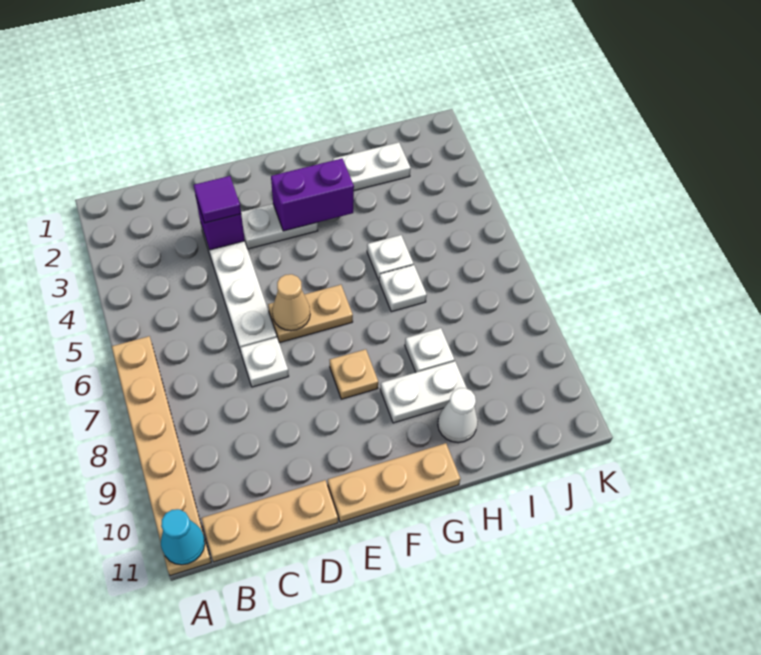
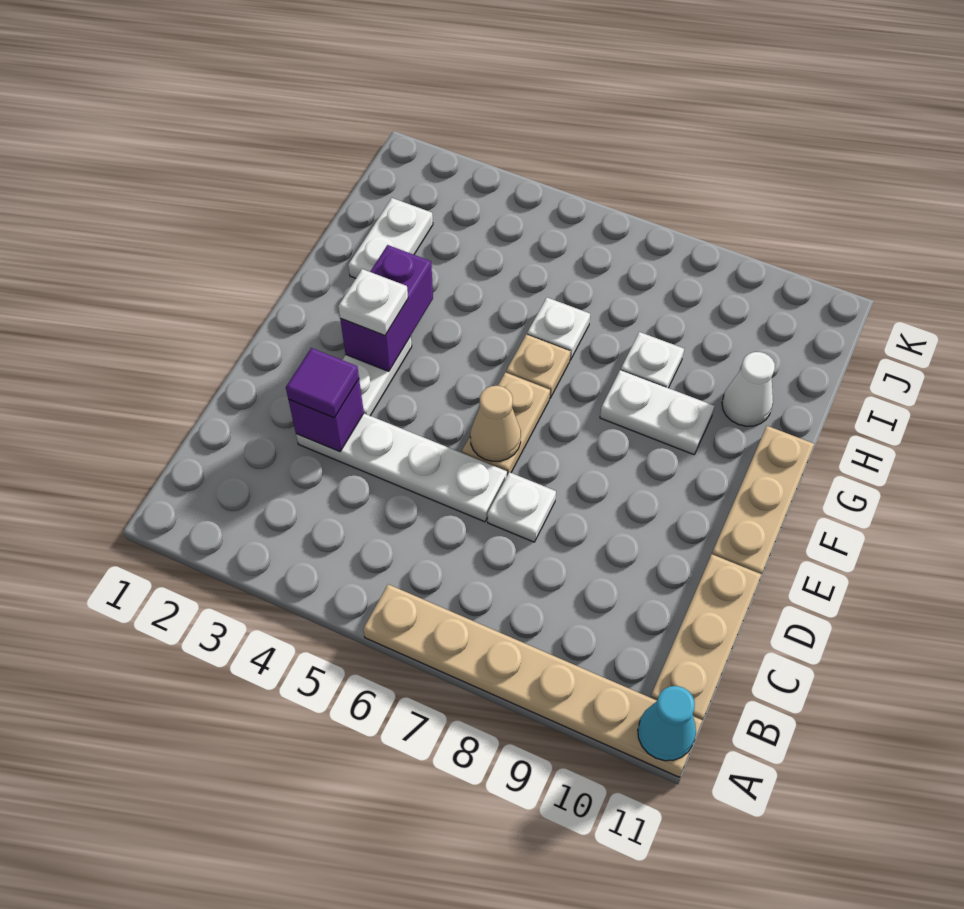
tan plate F8 level 1 -> tan plate G6 level 1
white plate G9:H9 level 1 -> white plate G8:G9 level 1
white plate H5 level 1 -> white plate F3 level 3

